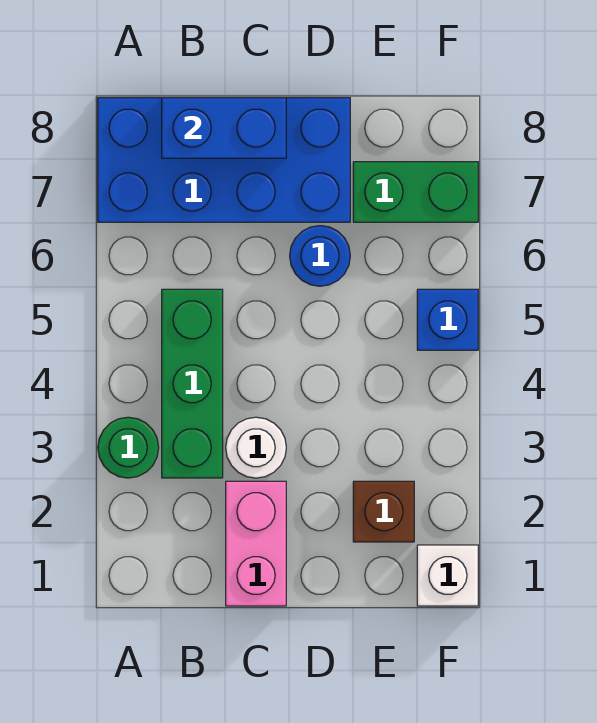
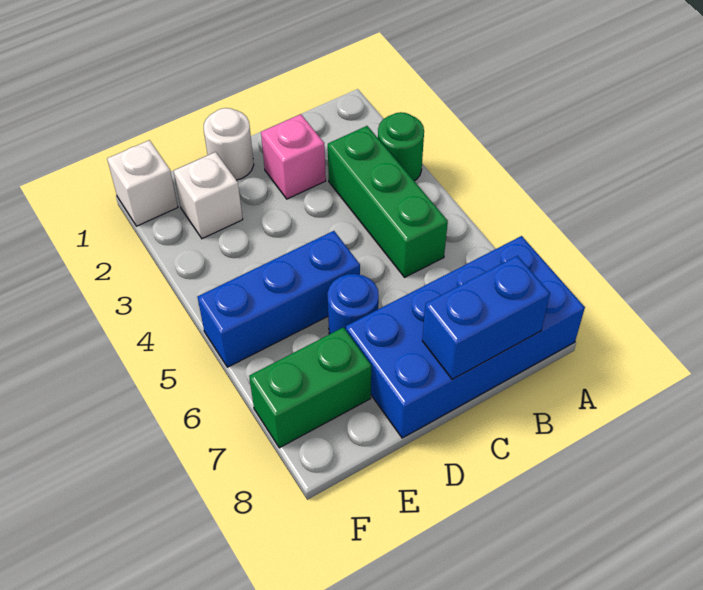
pink brick C1:C2 level 1 -> pink brick C2 level 1
white round brick C3 level 1 -> white round brick D1 level 1
brown brick E2 level 1 -> white brick E2 level 1
blue brick F5 level 1 -> blue brick D5:F5 level 1

